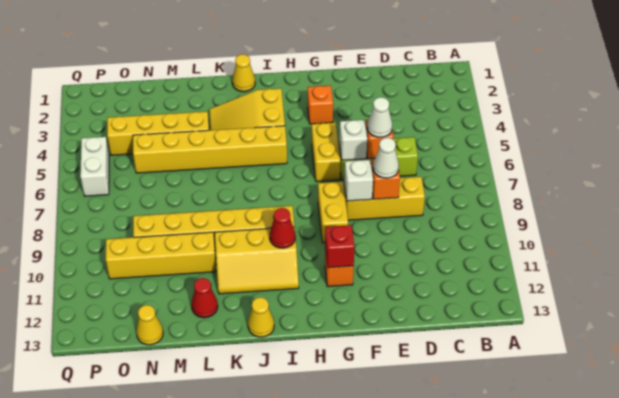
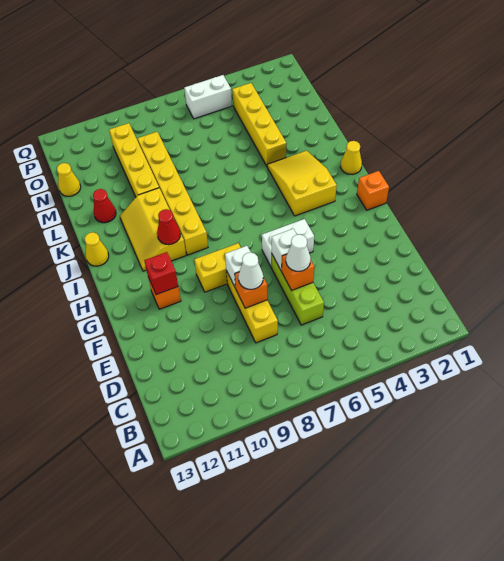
orange brick G3 level 1 -> orange brick H1 level 1
yellow brick G5:G6 level 1 -> white brick G5:G6 level 1
yellow brick I5:N5 level 1 -> none

